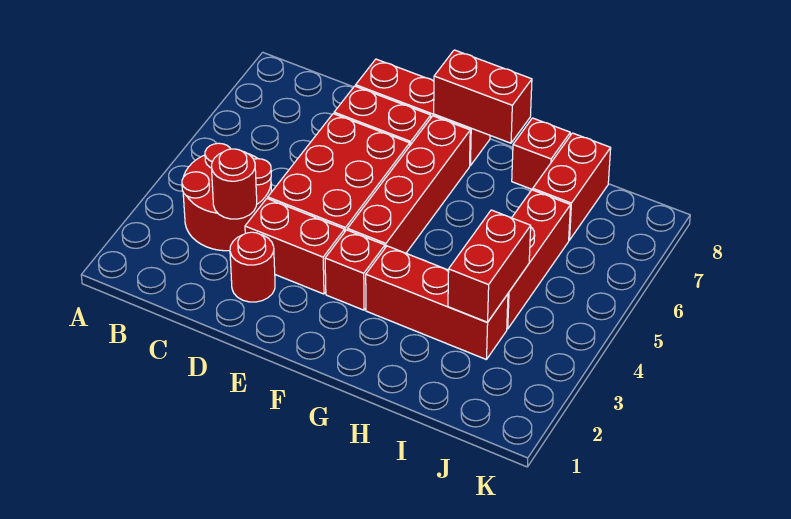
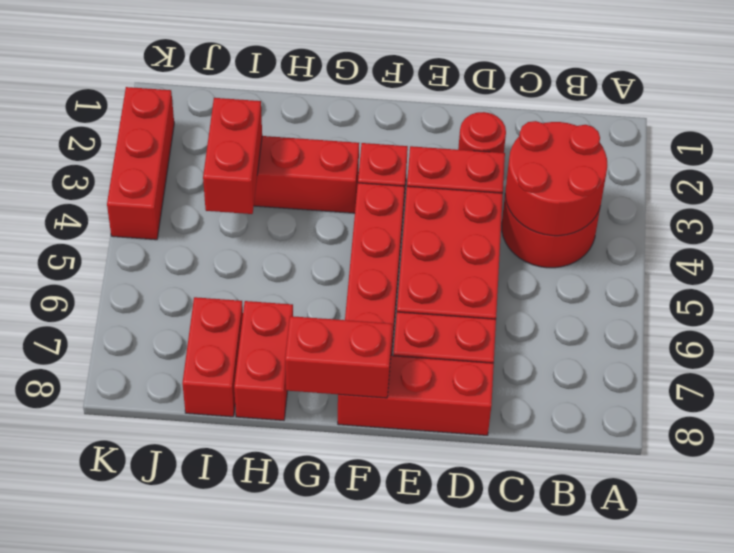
red round brick C3 level 2 -> red round brick B3:C4 level 2
red brick H8 level 1 -> red brick H7:H8 level 1
red brick I4:I6 level 1 -> red brick K2:K4 level 1

